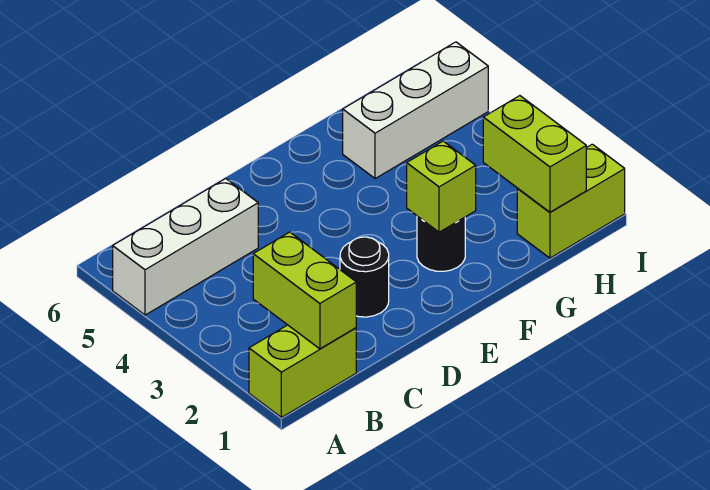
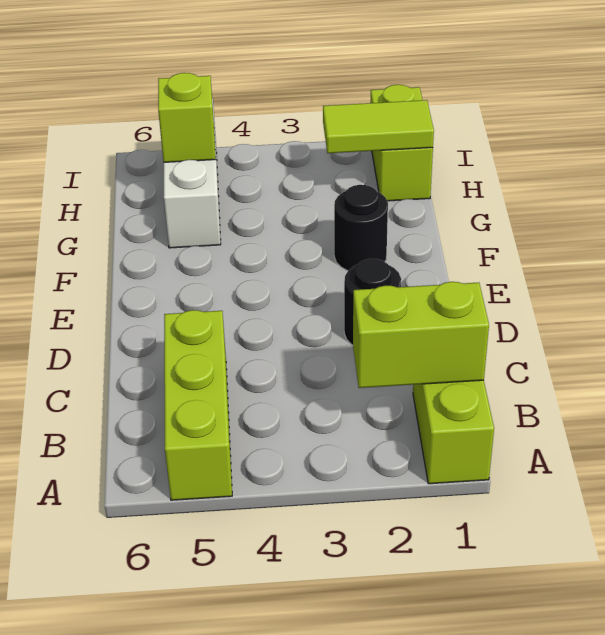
white brick A5:C5 level 1 -> lime brick A5:C5 level 1
lime brick F2 level 2 -> lime brick H5 level 2
lime brick H1:H2 level 2 -> lime tile H1:H2 level 2

